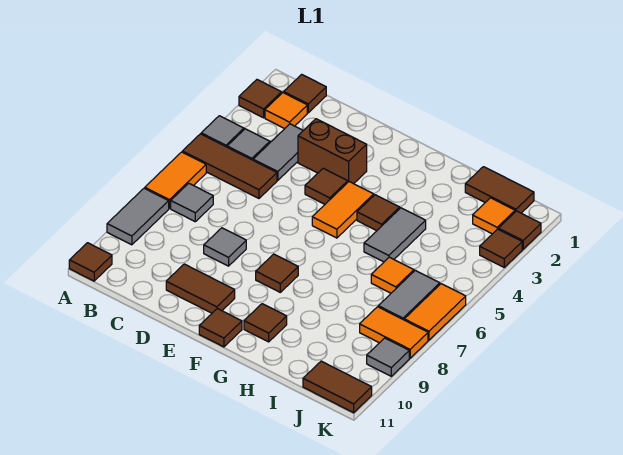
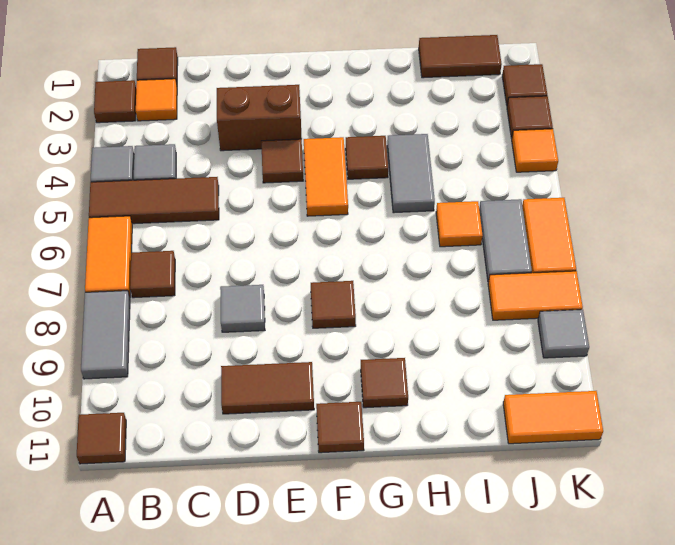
grey tile B7 level 1 -> brown tile B7 level 1
grey tile C3:C4 level 1 -> none
orange tile J2 level 1 -> orange tile K4 level 1
brown tile J11:K11 level 1 -> orange tile J11:K11 level 1

